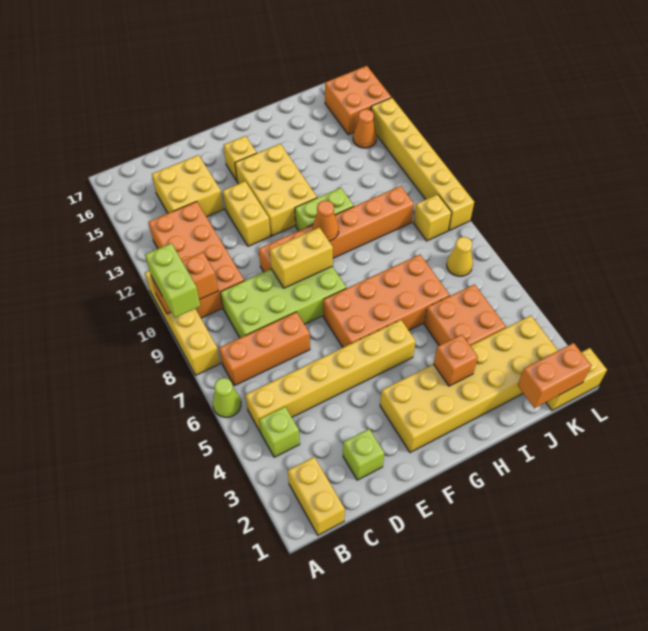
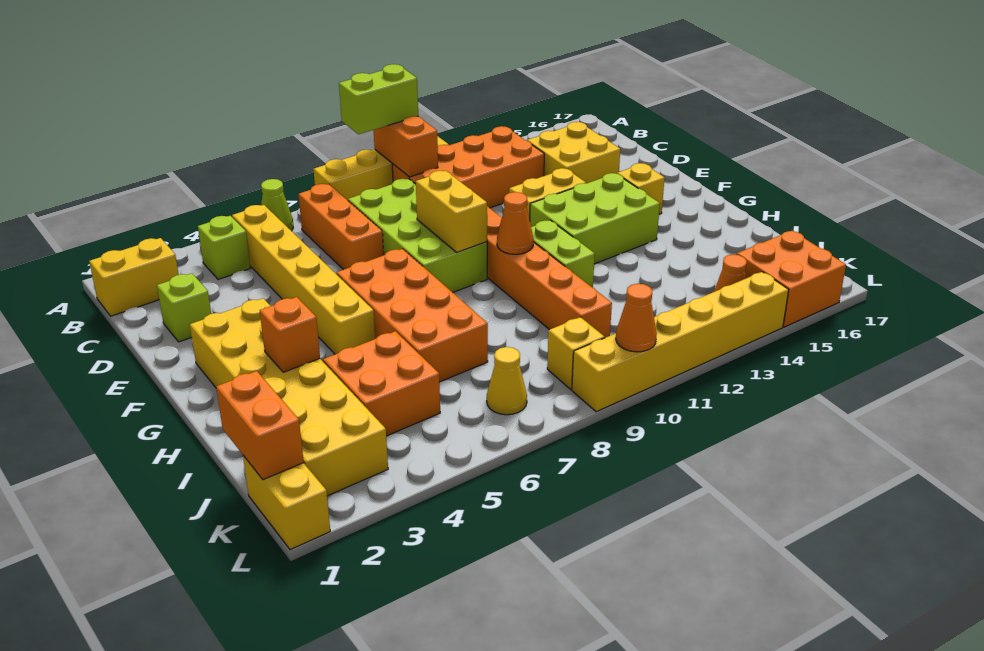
yellow brick F12:G14 level 1 -> lime brick F12:G14 level 1
none -> orange cone L10 level 2

